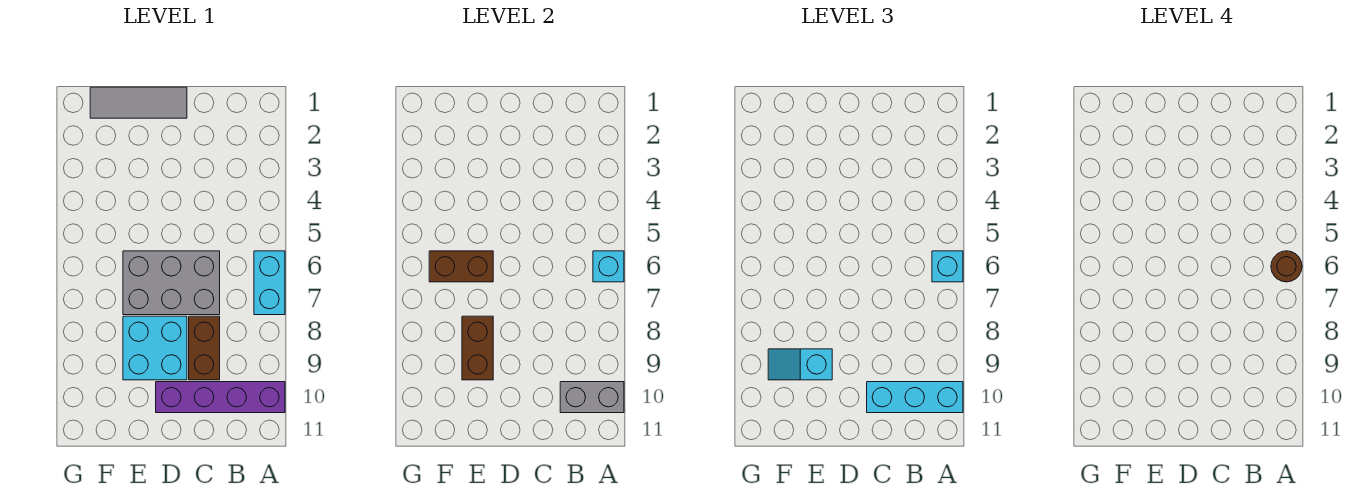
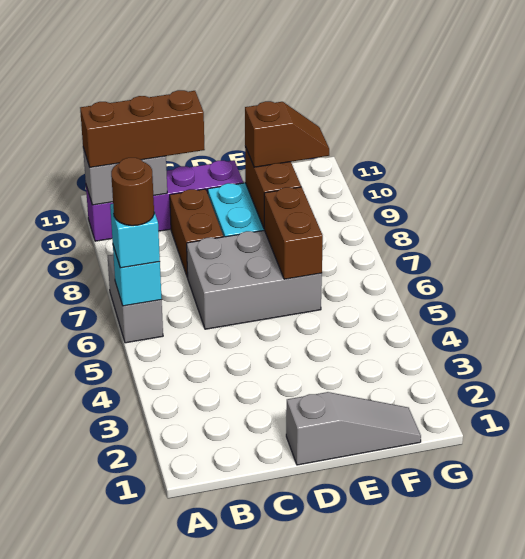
cyan brick A6:A7 level 1 -> grey brick A6:A7 level 1
cyan brick A10:C10 level 3 -> brown brick A10:C10 level 3
grey tile D1:F1 level 1 -> grey slope D1:F1 level 1 top D
brown brick E6:F6 level 2 -> brown brick E6:E7 level 2
cyan slope E9:F9 level 3 top E -> brown slope E9:F9 level 3 top E

